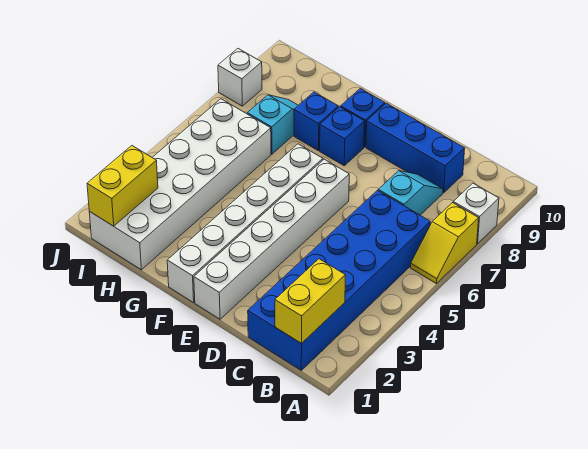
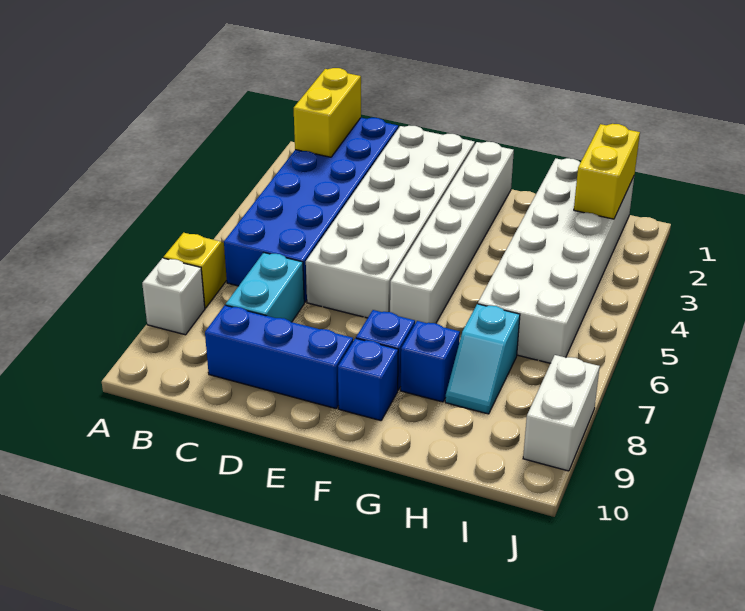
cyan slope C7:C8 level 1 top 7 -> cyan brick C7:C8 level 1
white brick E1:E6 level 1 -> white brick D1:E6 level 1
white brick J8 level 1 -> white brick J8:J9 level 1

